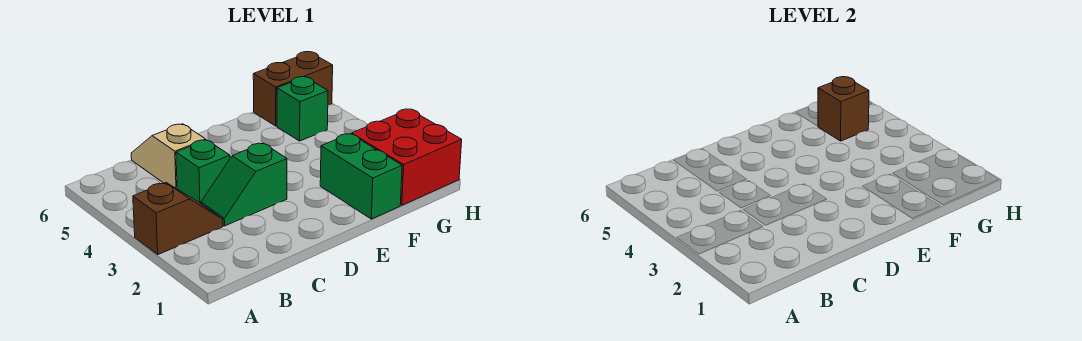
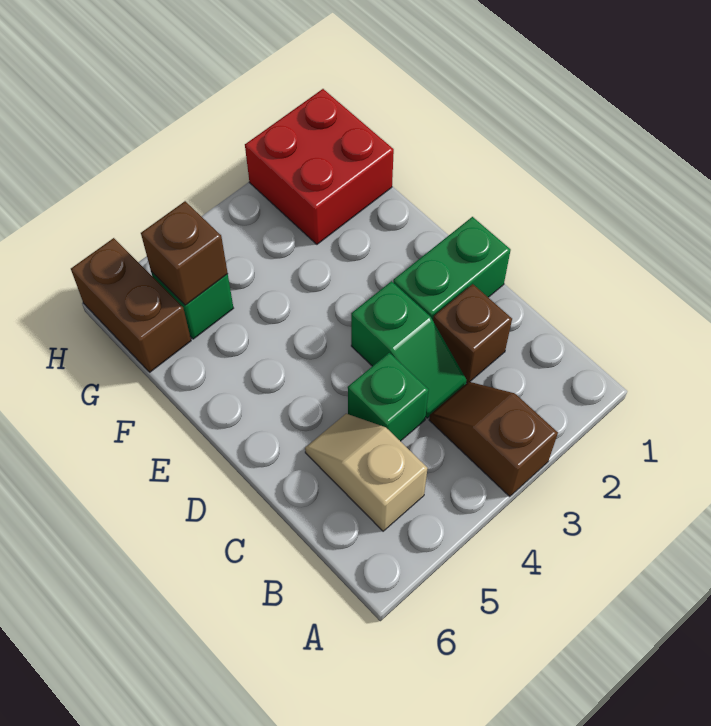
none -> brown brick C2 level 1
tan slope C5:C6 level 1 top 5 -> tan slope B5:C5 level 1 top B
green brick F1:F2 level 1 -> green brick D1:D2 level 1

